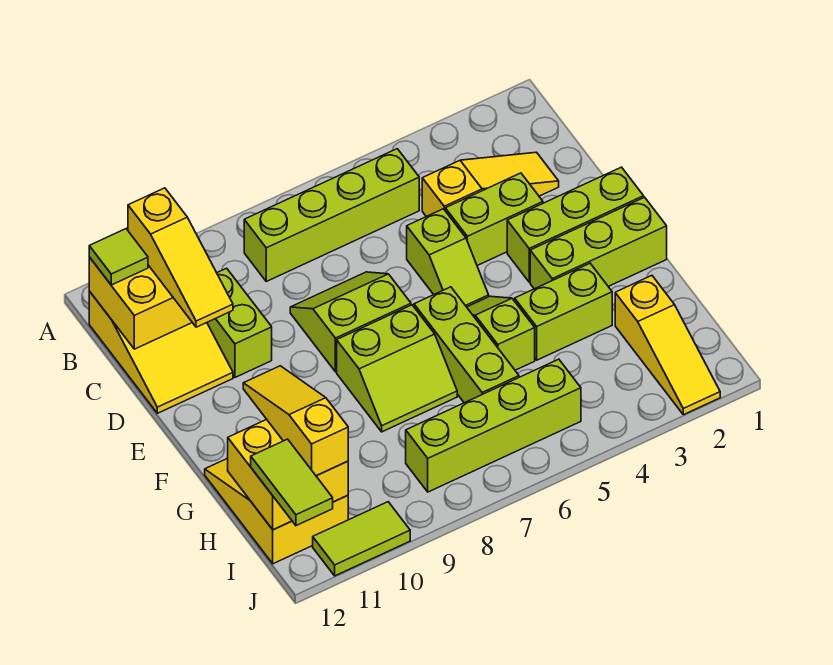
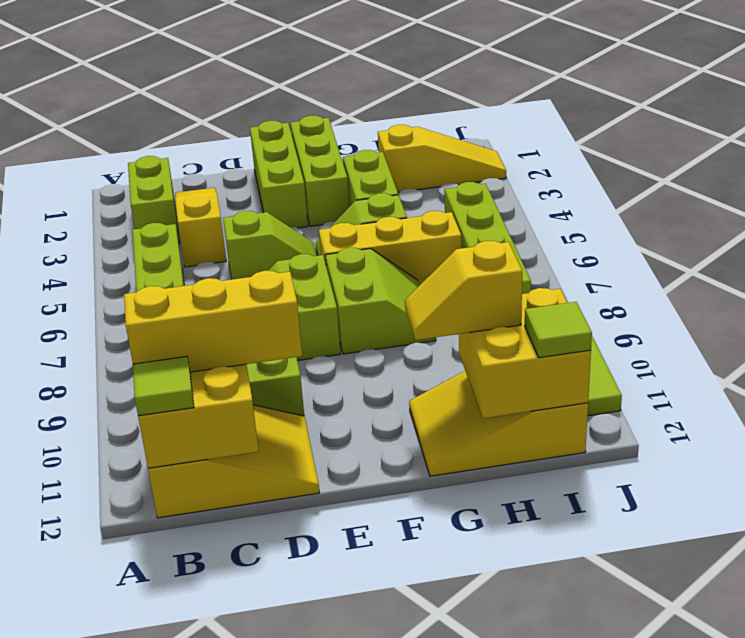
yellow slope B11:D11 level 3 top B -> yellow brick B11:D11 level 3
lime brick D3:D4 level 1 -> lime brick B2:B3 level 1
lime brick F6:H6 level 1 -> yellow brick F6:H6 level 1
yellow slope G11:I11 level 3 top I -> yellow slope G11:H11 level 3 top H
lime tile I12:J12 level 3 -> lime tile I12 level 3

